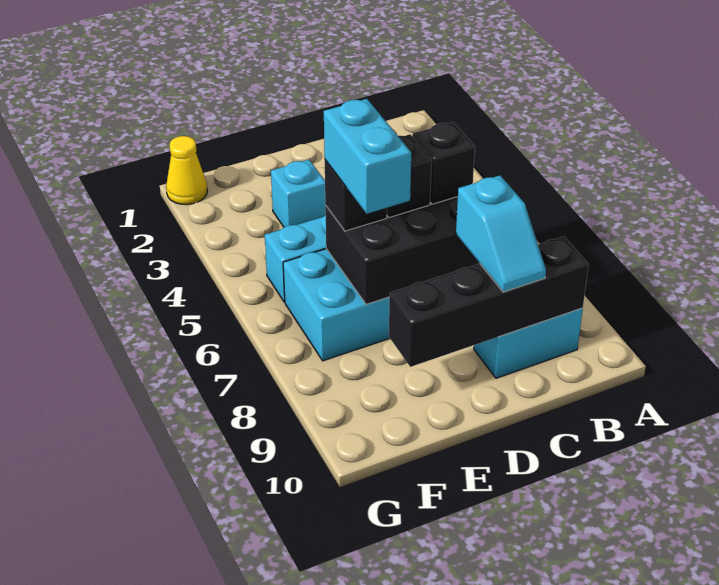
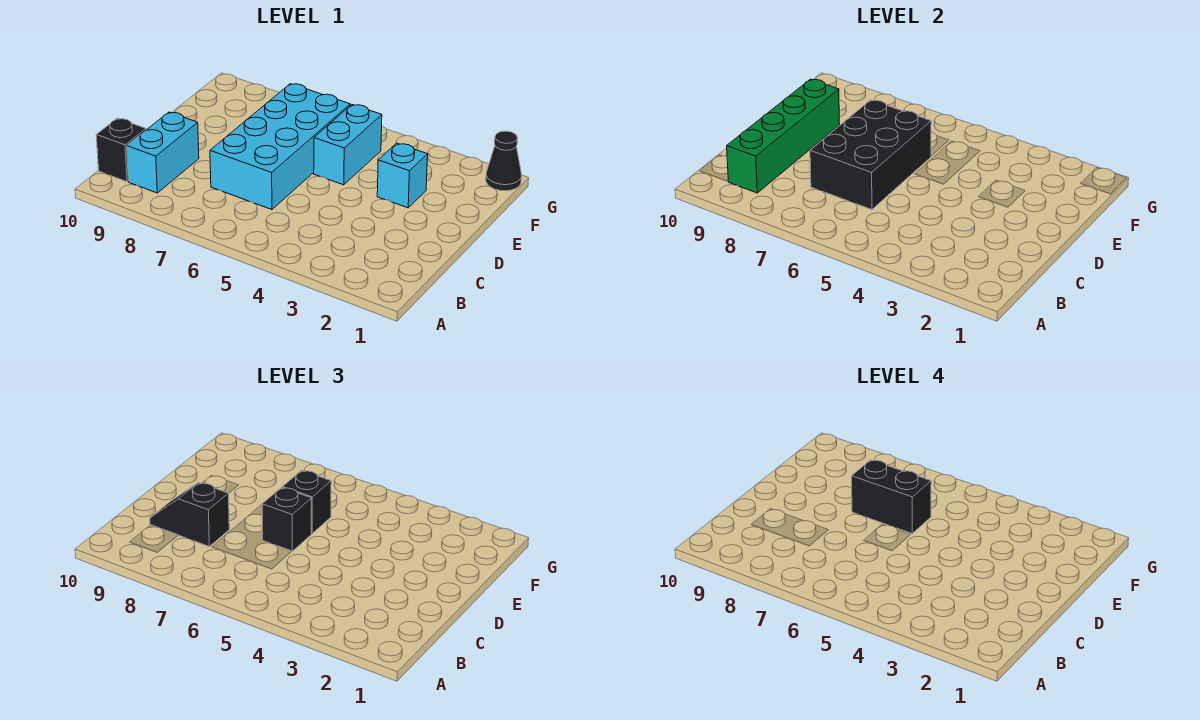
black brick B9:E9 level 2 -> green brick B9:E9 level 2
black brick C6 level 3 -> black brick B10 level 1
cyan slope C8:C9 level 3 top 8 -> black slope C8:C9 level 3 top 8
cyan brick E6:E7 level 4 -> black brick E6:E7 level 4
yellow cone G1 level 1 -> black cone G1 level 1

